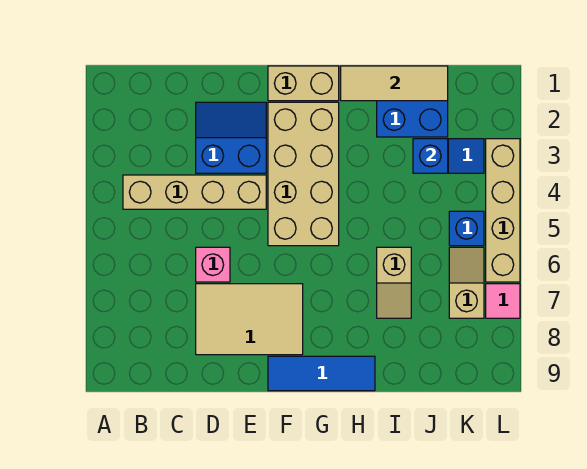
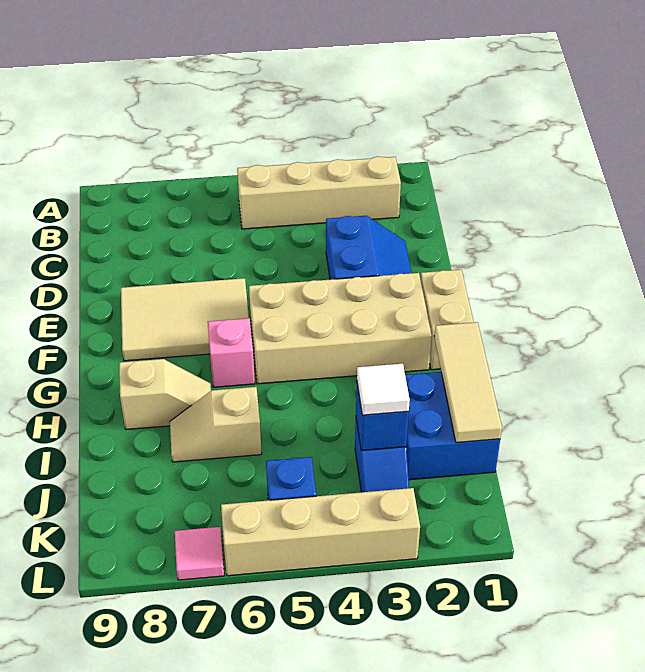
tan brick B4:E4 level 1 -> tan brick B2:B5 level 1
pink brick D6 level 1 -> pink brick G6 level 1
tan tile D7:F8 level 1 -> tan tile E6:F8 level 1
blue tile F9:H9 level 1 -> none
none -> white tile J3 level 3
tan slope K6:K7 level 1 top 7 -> tan slope H7:H8 level 1 top 8

